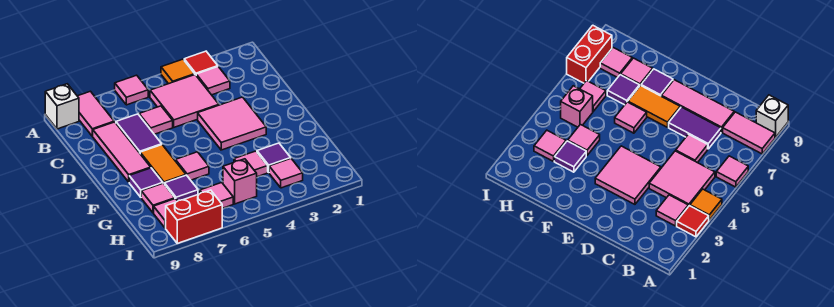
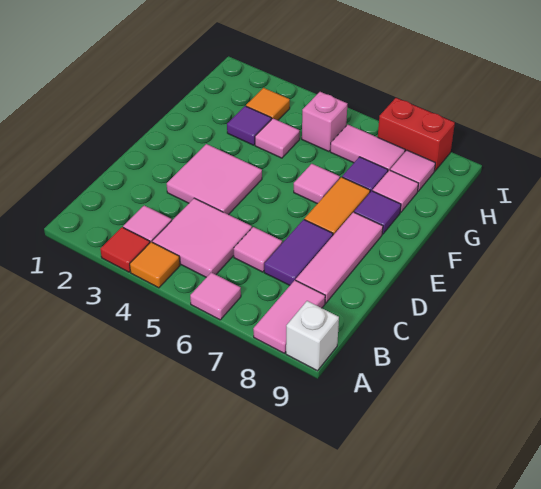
pink tile H3 level 1 -> orange tile H3 level 1
pink tile H6 level 1 -> pink tile H6:H7 level 1

